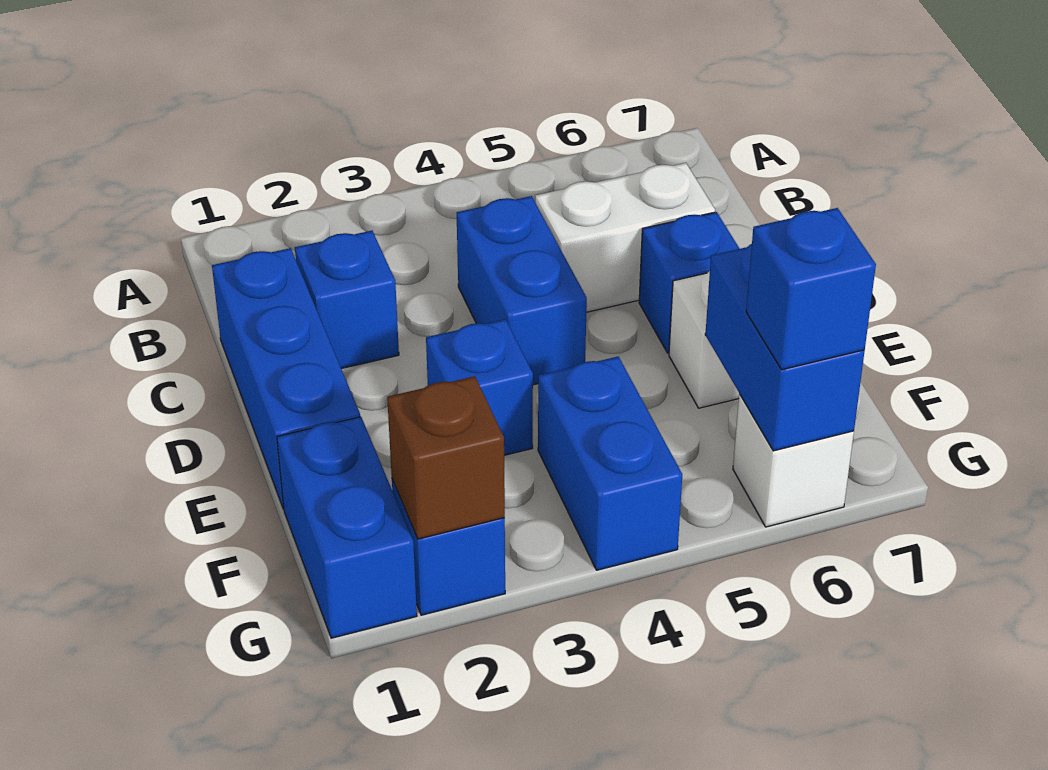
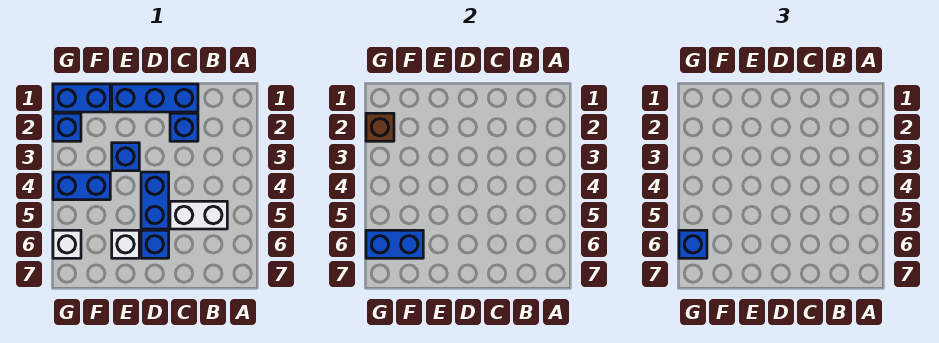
blue brick C4:D4 level 1 -> blue brick D4:D5 level 1
white brick C5:C6 level 1 -> white brick B5:C5 level 1

